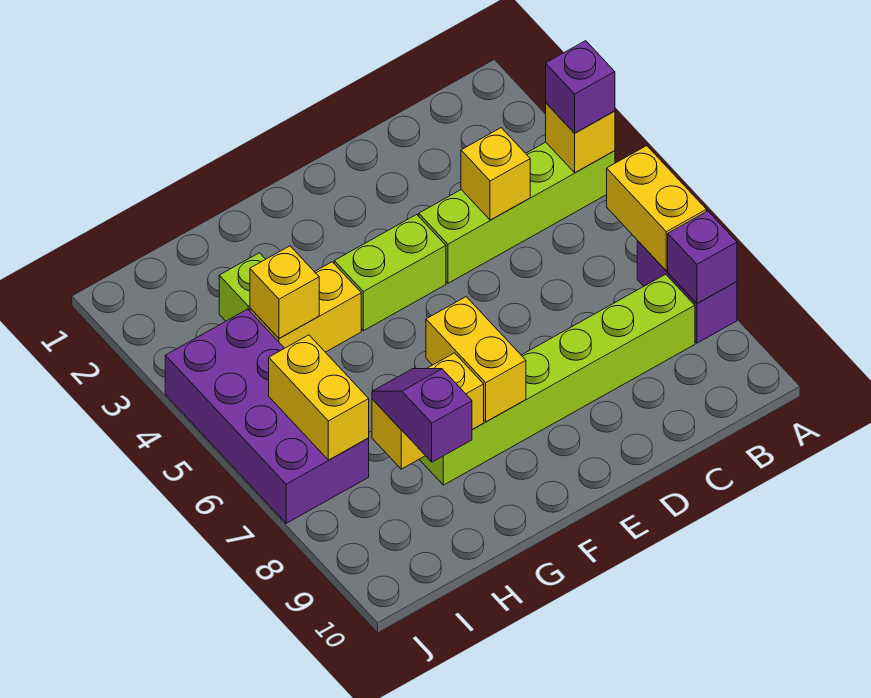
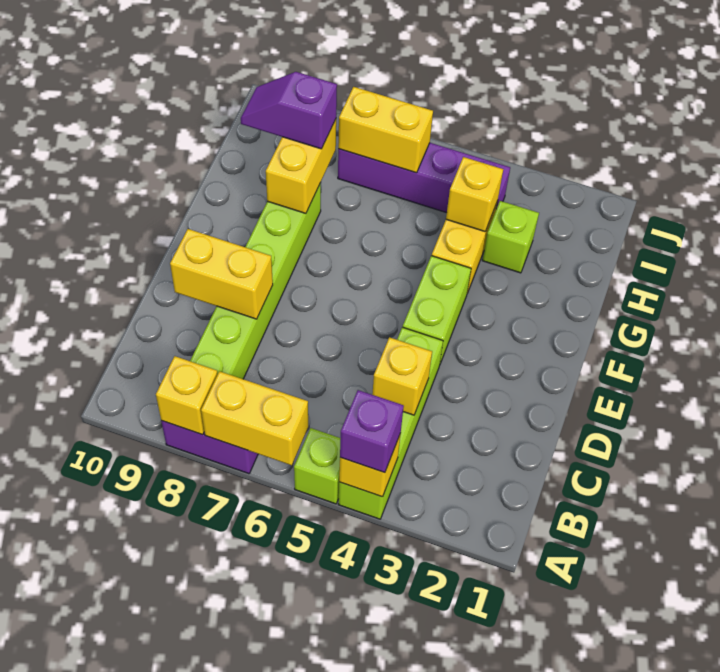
none -> lime brick A5 level 1
purple brick A8 level 2 -> yellow brick A8 level 2
yellow brick F7:F8 level 2 -> yellow brick D8:D9 level 2
purple slope H8:H9 level 3 top 9 -> purple slope H8:H9 level 3 top 8
purple brick I4:J7 level 1 -> purple brick I4:I7 level 1

